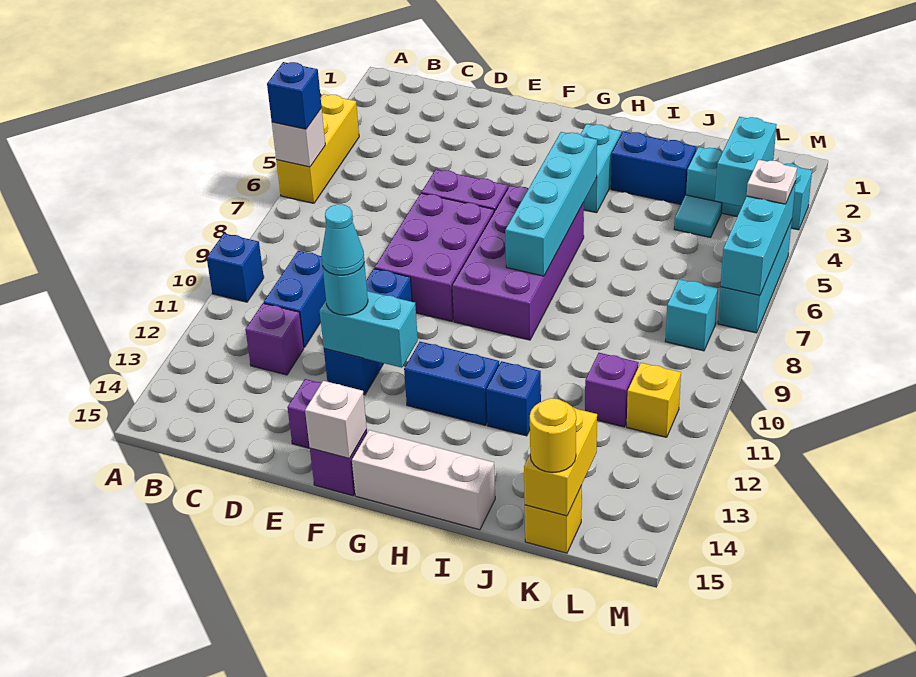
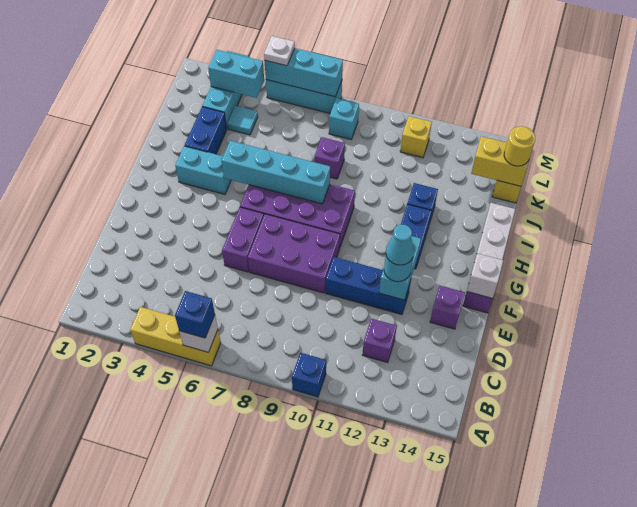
blue brick C10:C11 level 1 -> none
purple brick K11 level 1 -> purple brick J8 level 1

